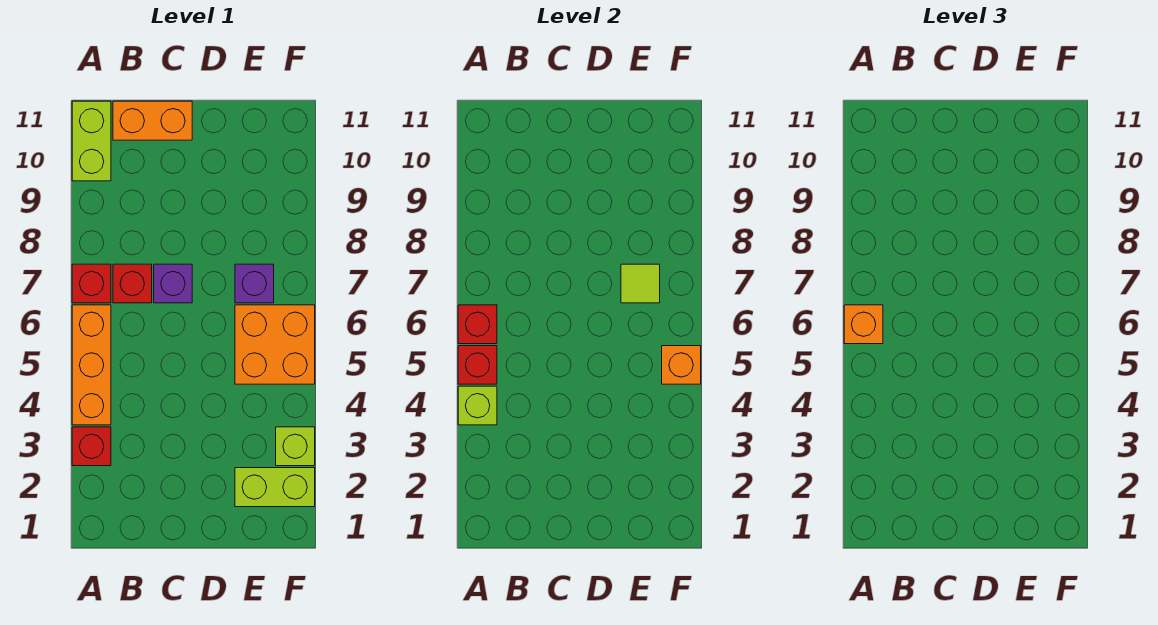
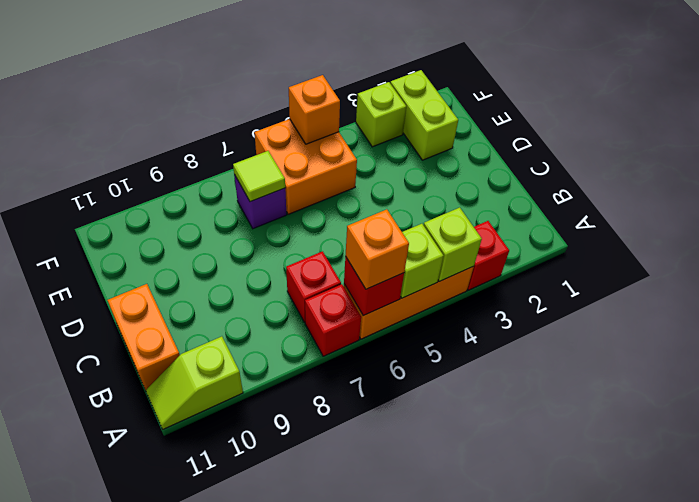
red brick A5 level 2 -> lime brick A5 level 2
lime brick A10:A11 level 1 -> lime slope A10:A11 level 1 top 10
purple brick C7 level 1 -> none

